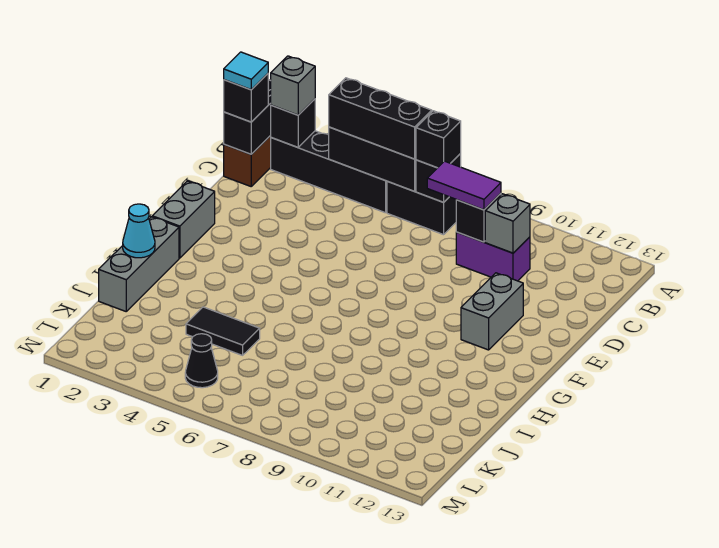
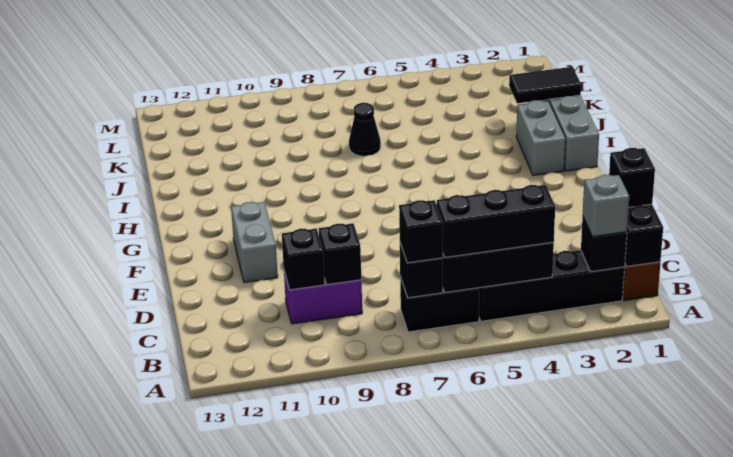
cyan tile C1 level 4 -> none
purple tile C8:C9 level 3 -> none
grey brick C10 level 2 -> black brick C10 level 2
grey brick F1:G1 level 1 -> grey brick H2:I2 level 1
cyan cone I1 level 2 -> none
black tile J4:J5 level 1 -> black tile J1:J2 level 2
black cone L5 level 1 -> black cone J7 level 1

